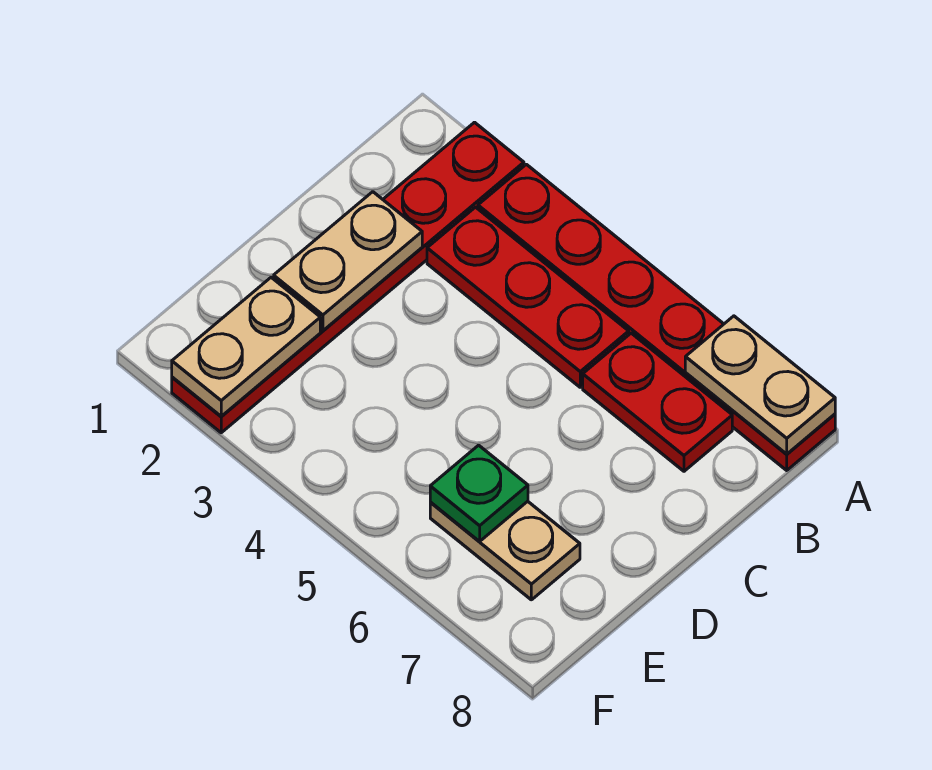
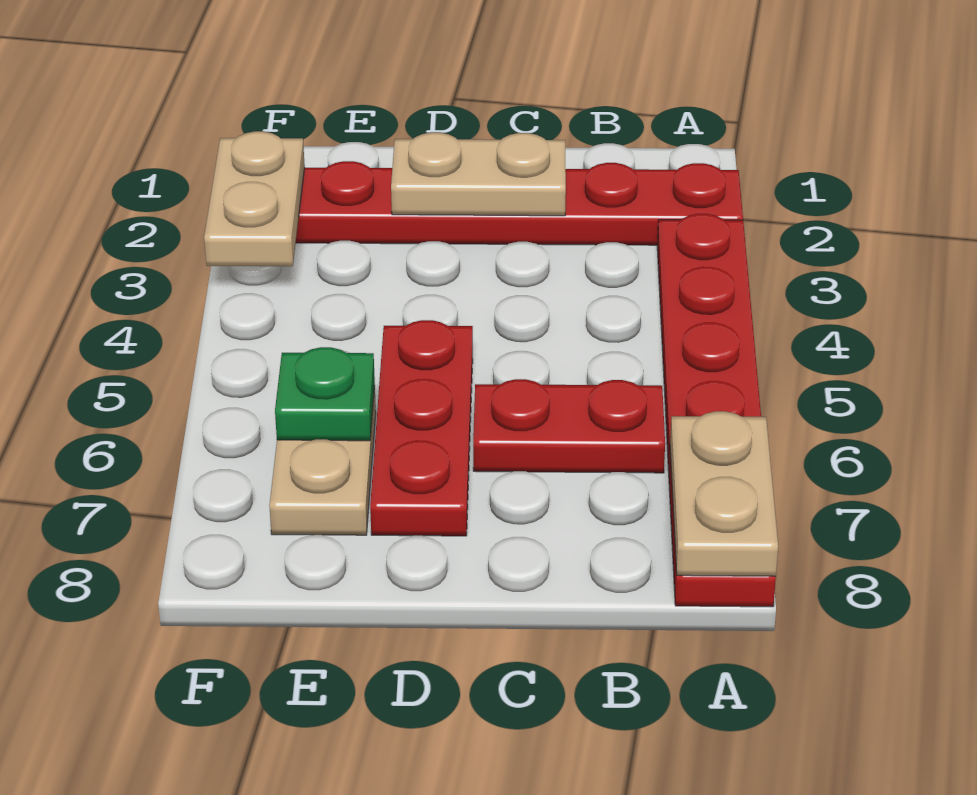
red plate B3:B5 level 1 -> red plate D5:D7 level 1
red plate B6:B7 level 1 -> red plate B6:C6 level 1
tan plate E2:F2 level 2 -> tan plate F2:F3 level 2

